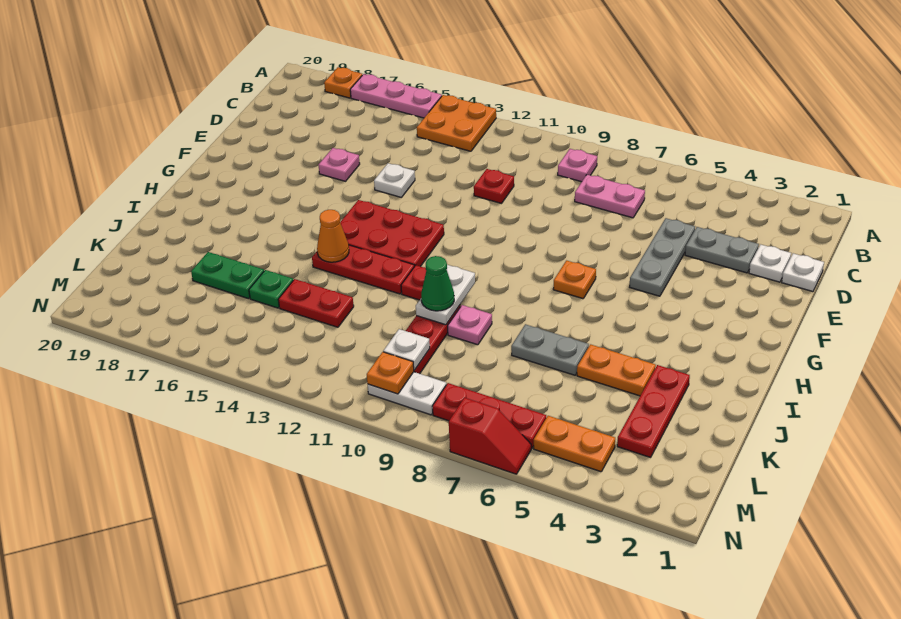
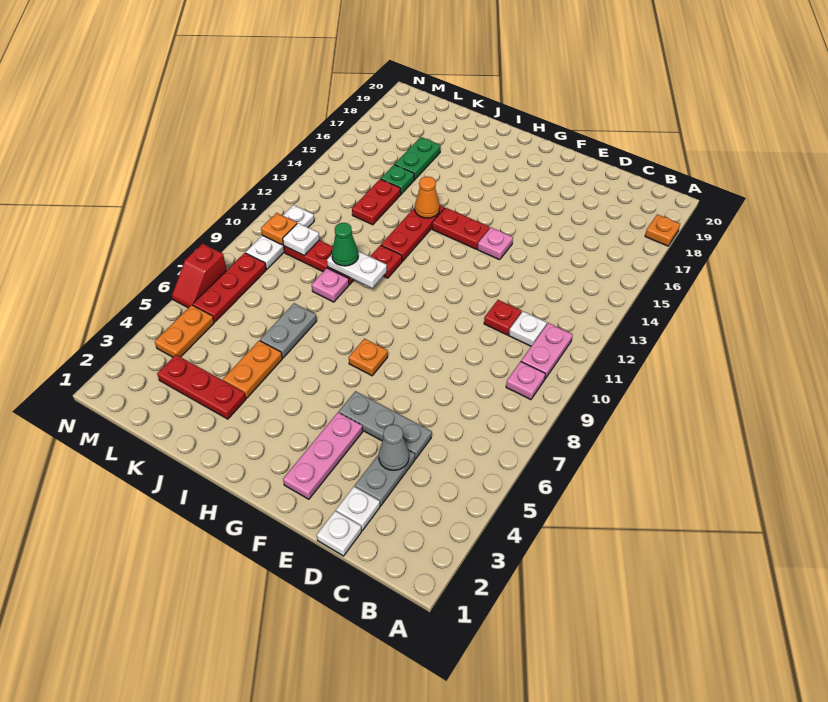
orange plate A13:B14 level 1 -> none
pink plate A15:A17 level 1 -> pink plate F2:F4 level 1
pink plate C7:C8 level 1 -> pink plate B10:B11 level 1
none -> grey cone D4 level 2
white plate E14 level 1 -> white plate C11 level 1
pink plate E16 level 1 -> pink plate F14 level 1
red plate G12:H14 level 1 -> red plate G14:H14 level 1
white plate M9:M10 level 1 -> white plate M9:M11 level 1

